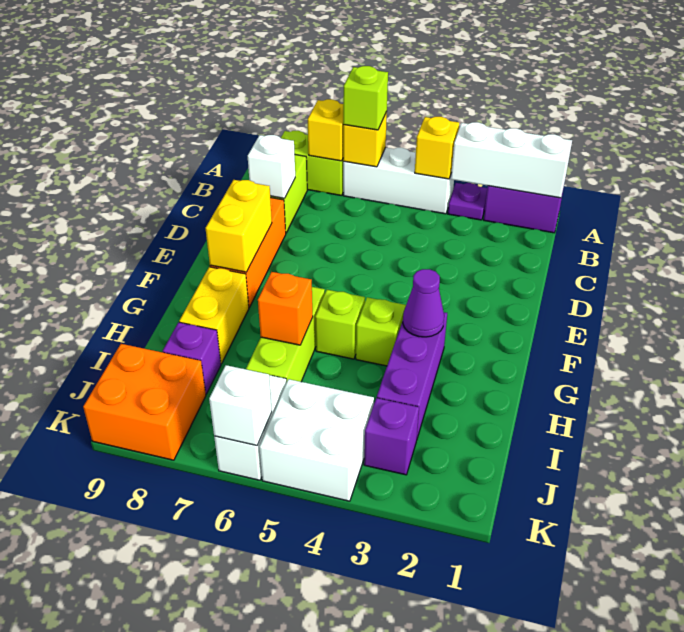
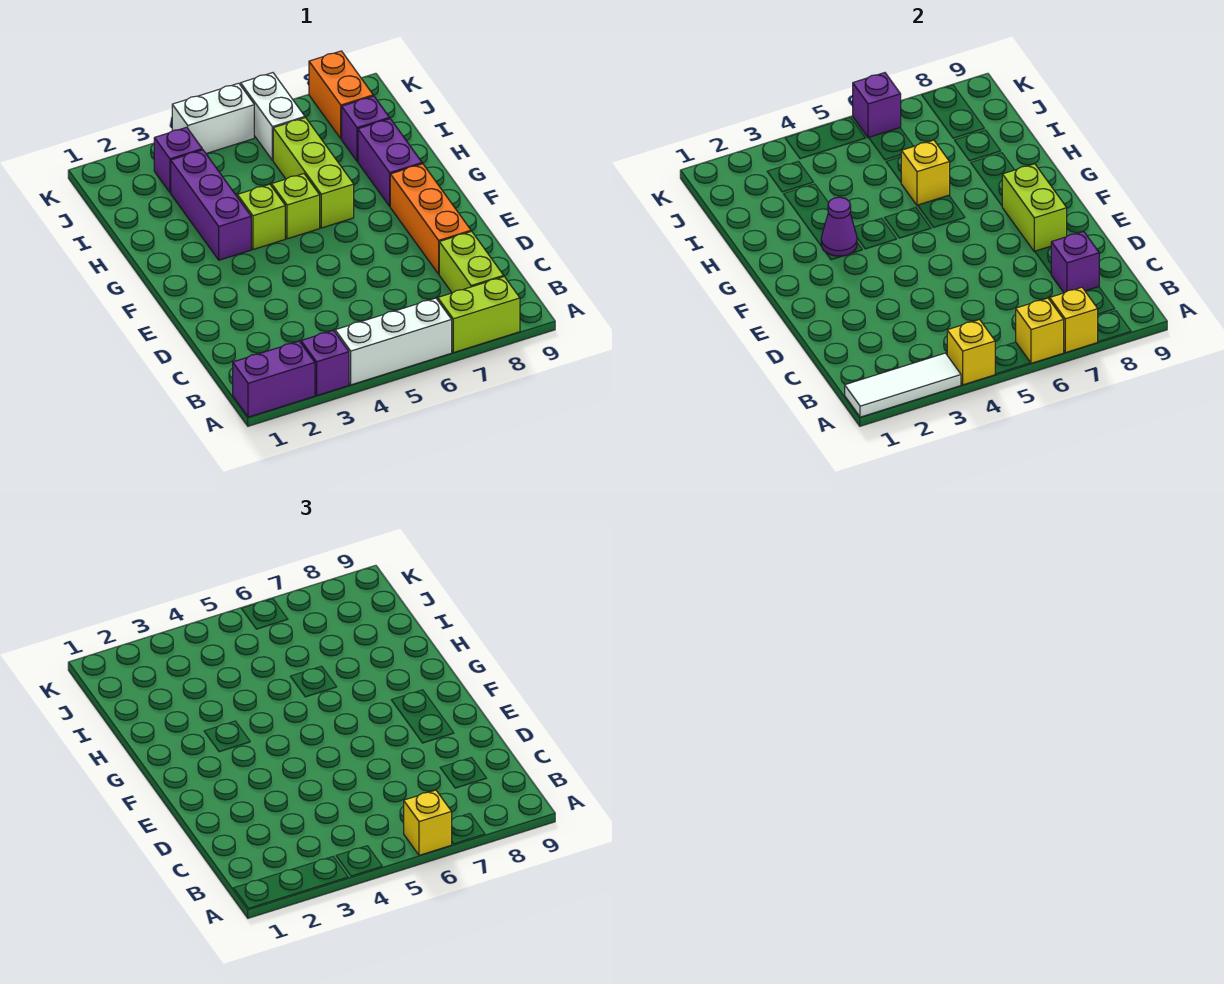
white brick A1:A3 level 2 -> white tile A1:A3 level 2
purple plate A3 level 1 -> purple brick A3 level 1
lime brick A6 level 3 -> yellow brick A6 level 3
white brick C8 level 2 -> purple brick C8 level 2
yellow brick E8:F8 level 2 -> lime brick E8:F8 level 2
yellow brick G8:H8 level 1 -> purple brick G8:H8 level 1
orange brick H6 level 2 -> yellow brick H6 level 2
white brick J4:K5 level 1 -> white brick K4:K5 level 1
orange brick J8:K9 level 1 -> orange brick J8:K8 level 1
white brick K6 level 2 -> purple brick K6 level 2

